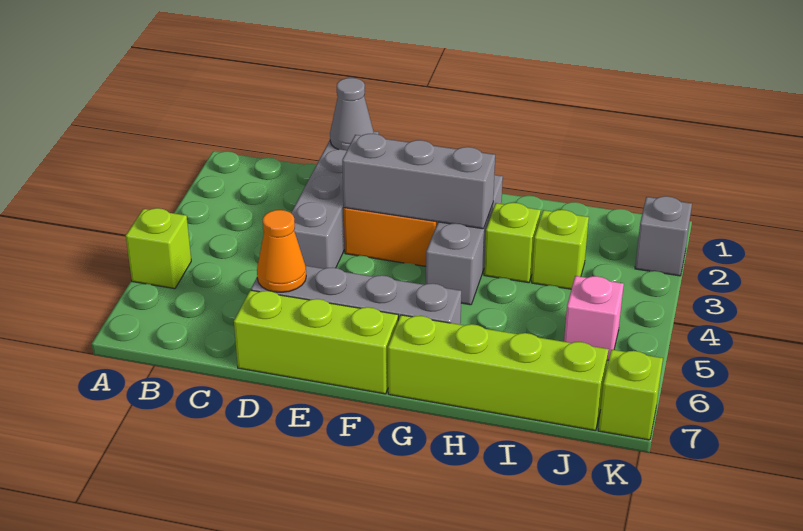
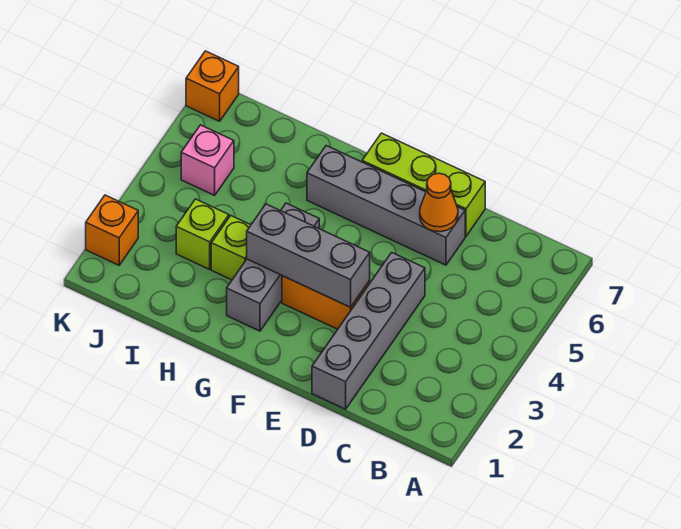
lime brick A5 level 1 -> none
grey cone D1 level 2 -> none
lime brick G7:J7 level 1 -> none
grey brick K2 level 1 -> orange brick K2 level 1
lime brick K7 level 1 -> orange brick K7 level 1

